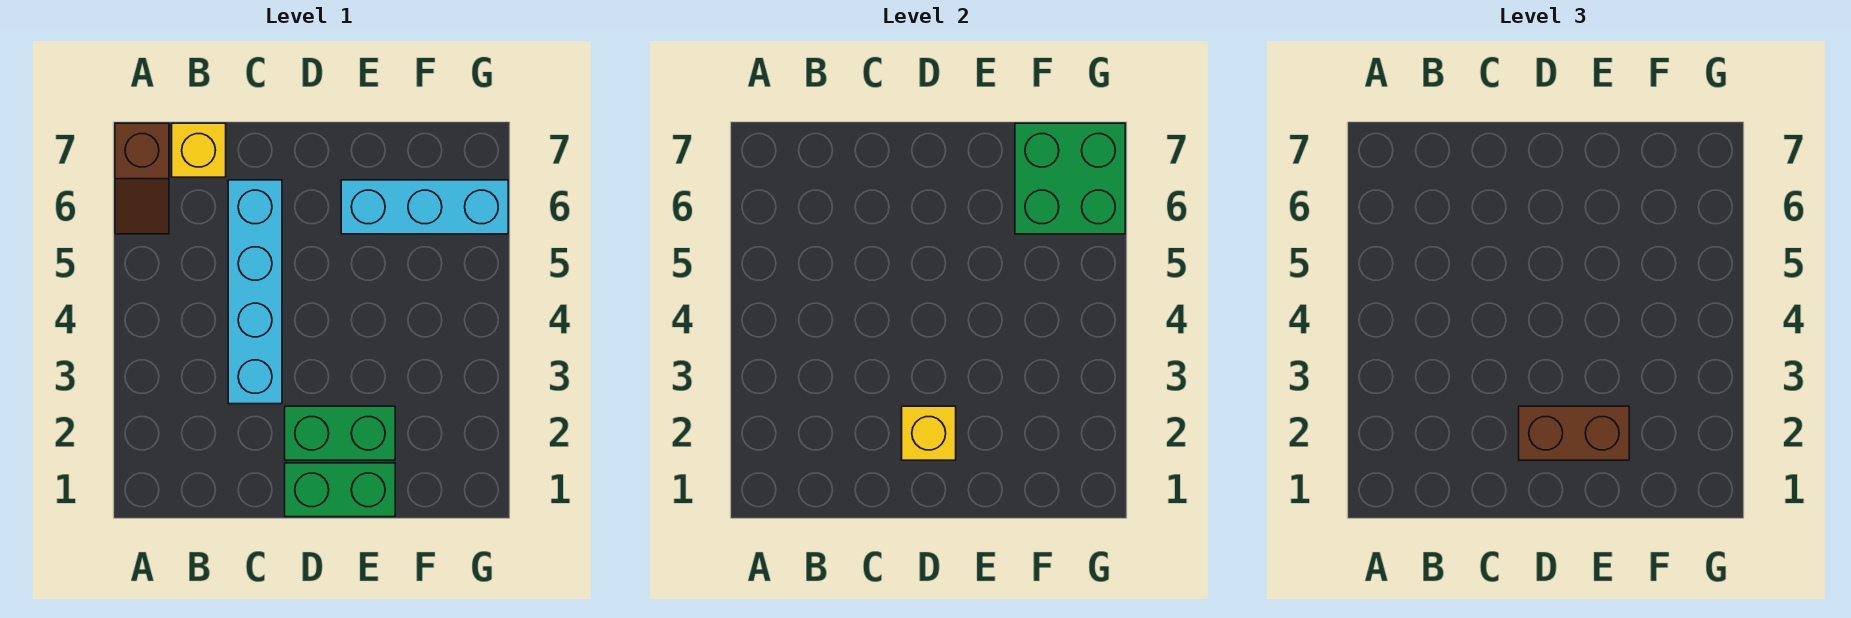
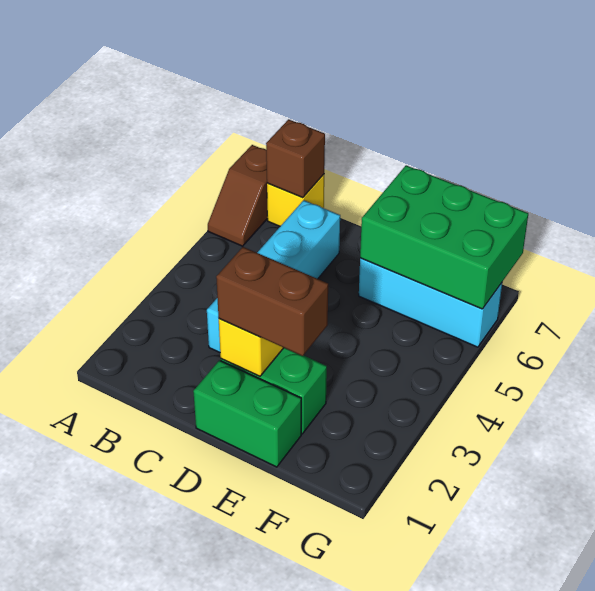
none -> brown brick B7 level 2
green brick F6:G7 level 2 -> green brick E6:G7 level 2

